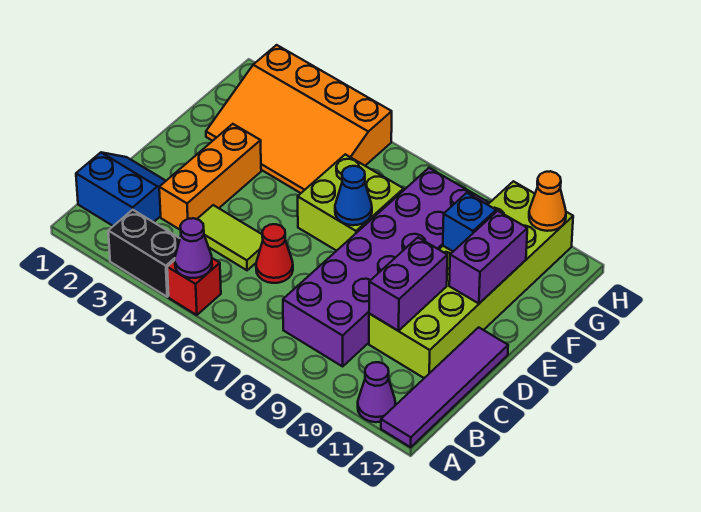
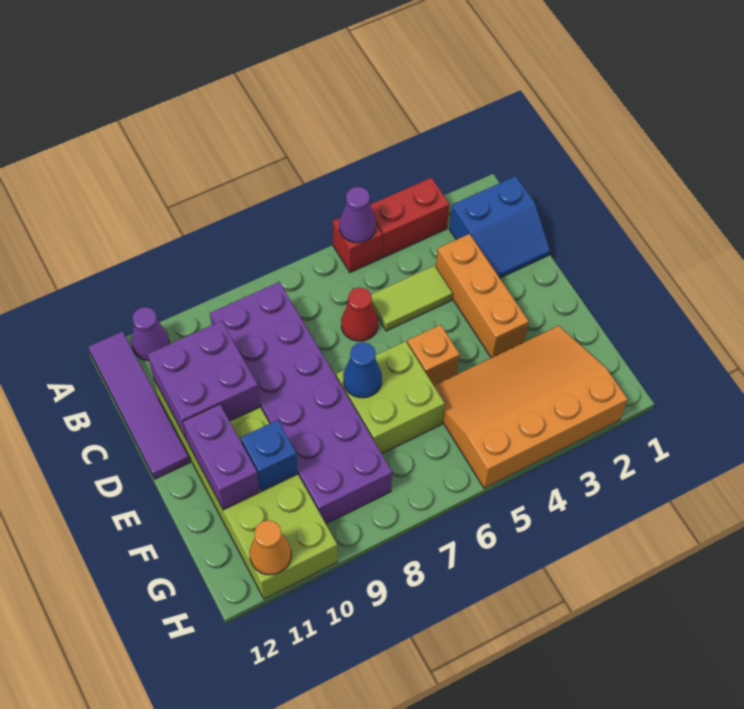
black brick A3:A4 level 1 -> red brick A3:A4 level 1
purple brick C10:D10 level 2 -> purple brick C10:D11 level 2
none -> orange brick E5 level 1

